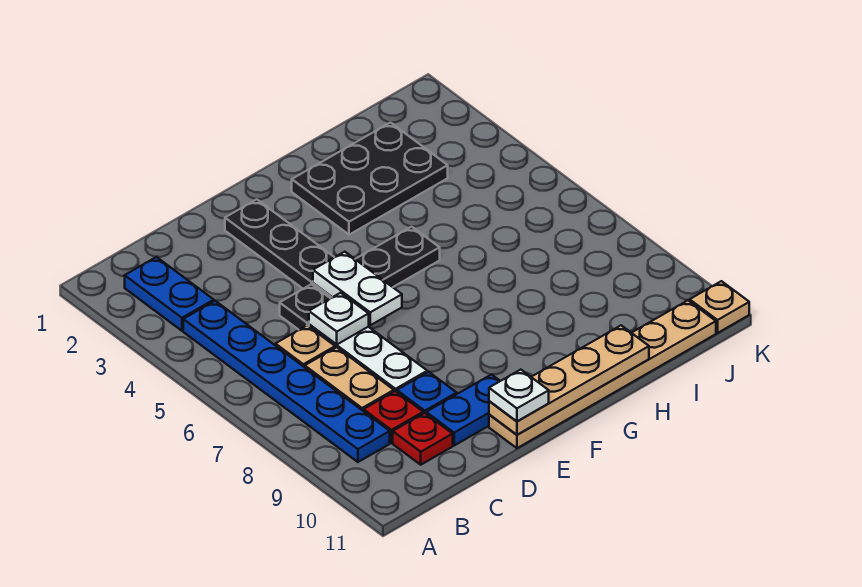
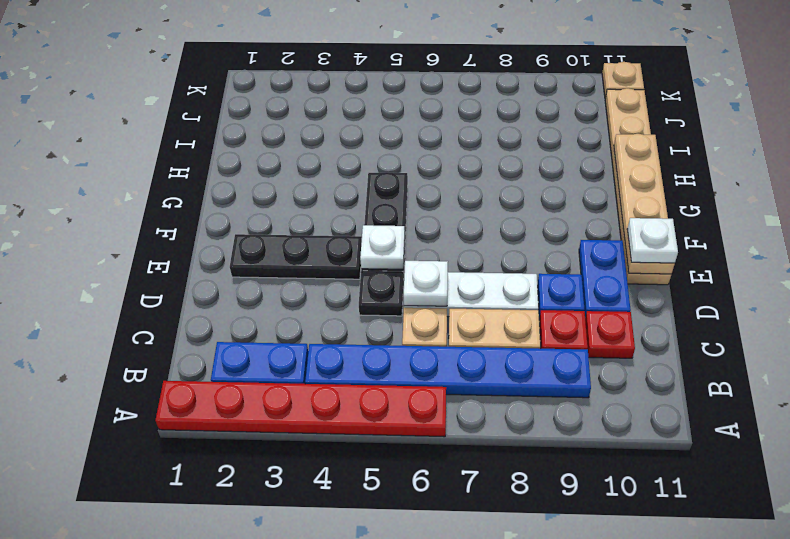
none -> red plate A1:A6 level 1
white plate E5:E6 level 2 -> white plate E5 level 2
black plate G2:I3 level 1 -> none

